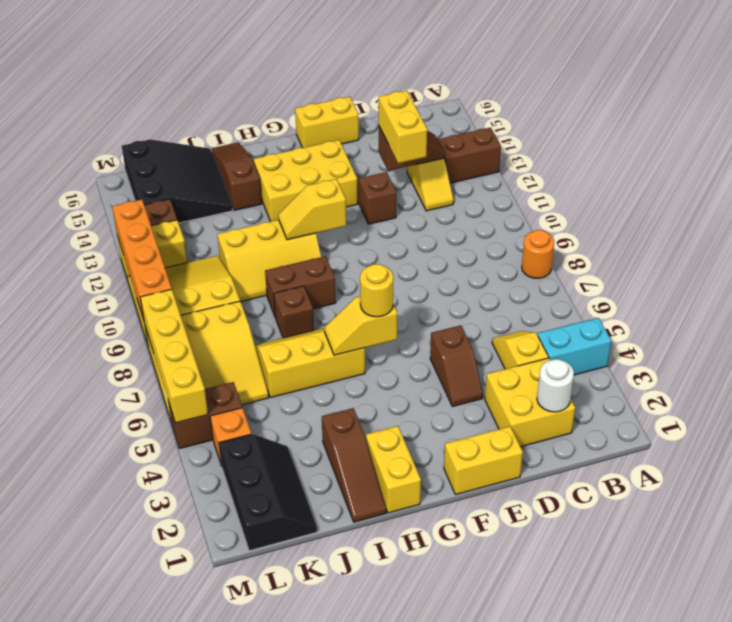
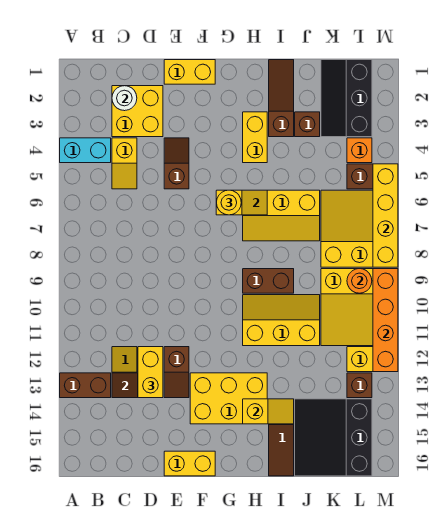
orange round brick A8 level 1 -> orange round brick L9 level 2
yellow slope G11:H11 level 2 top G -> yellow slope H14:I14 level 2 top H
yellow brick H1:H2 level 1 -> yellow brick H3:H4 level 1
brown brick I8 level 1 -> brown brick J3 level 1

